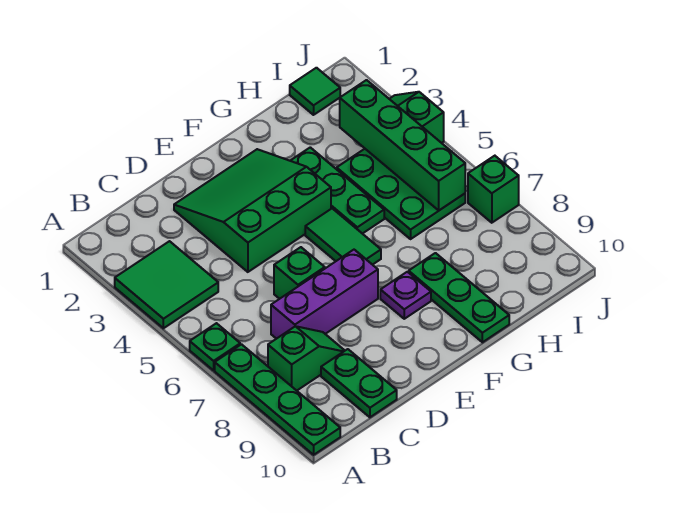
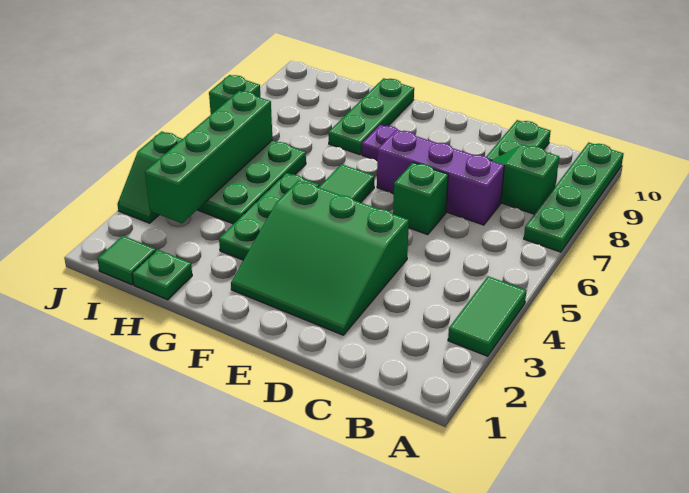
green tile A3:B4 level 1 -> green tile A3:A4 level 1
green plate A6 level 1 -> green plate H1 level 1

